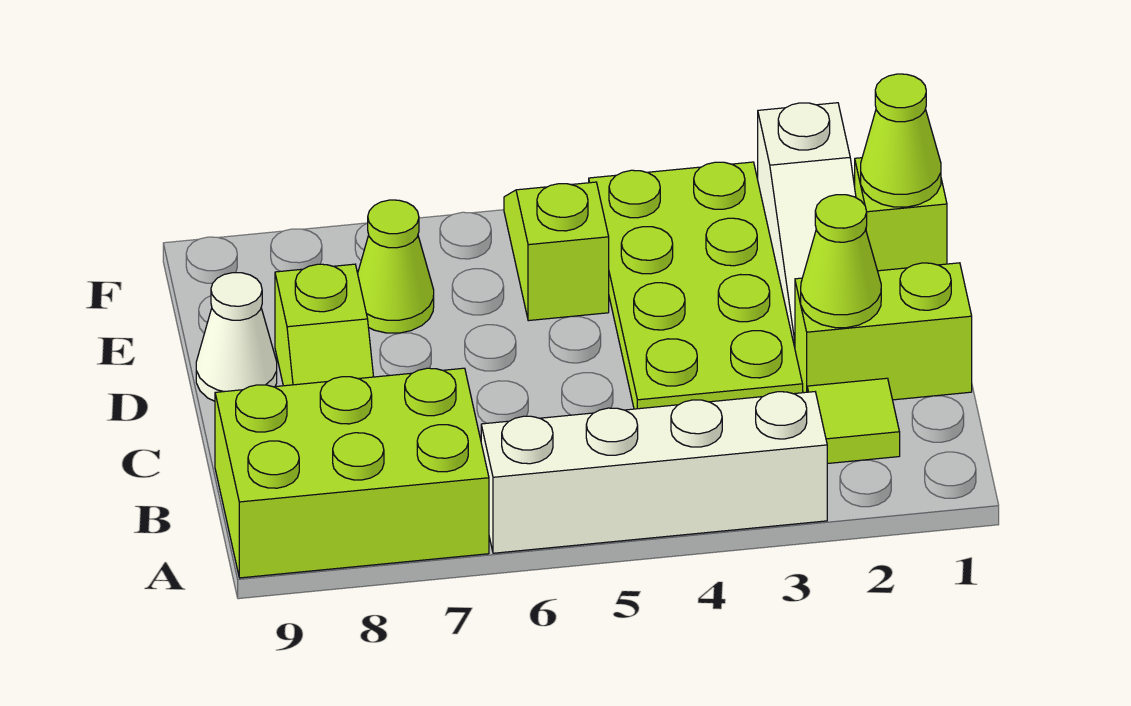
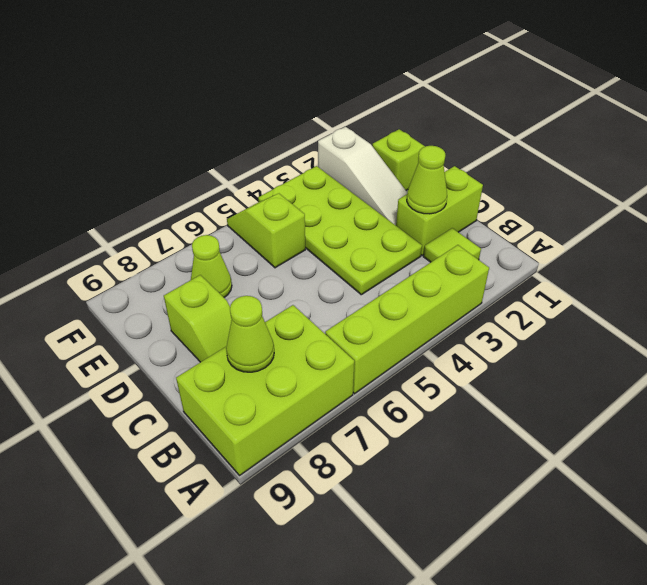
white brick A3:A6 level 1 -> lime brick A3:A6 level 1
white cone D9 level 1 -> none
lime cone E1 level 2 -> lime cone B8 level 2

